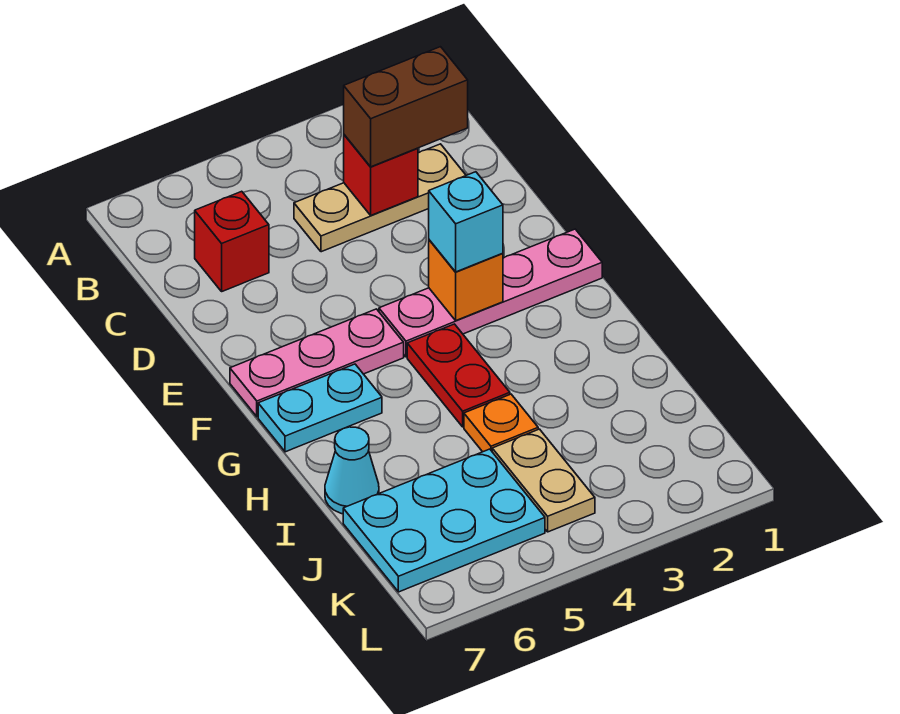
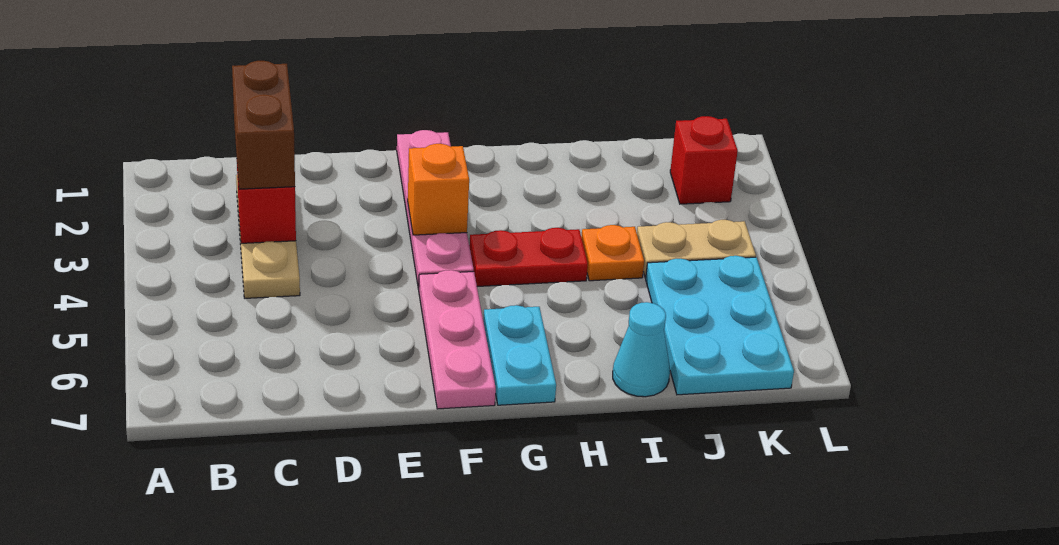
red brick C6 level 1 -> red brick K2 level 1
cyan brick F3 level 3 -> none

